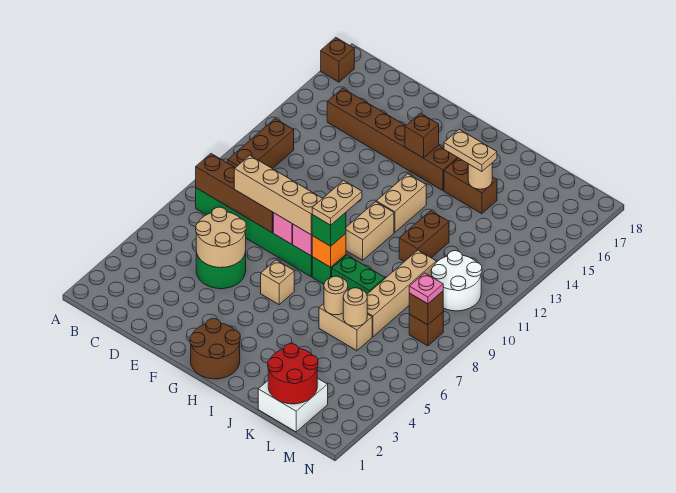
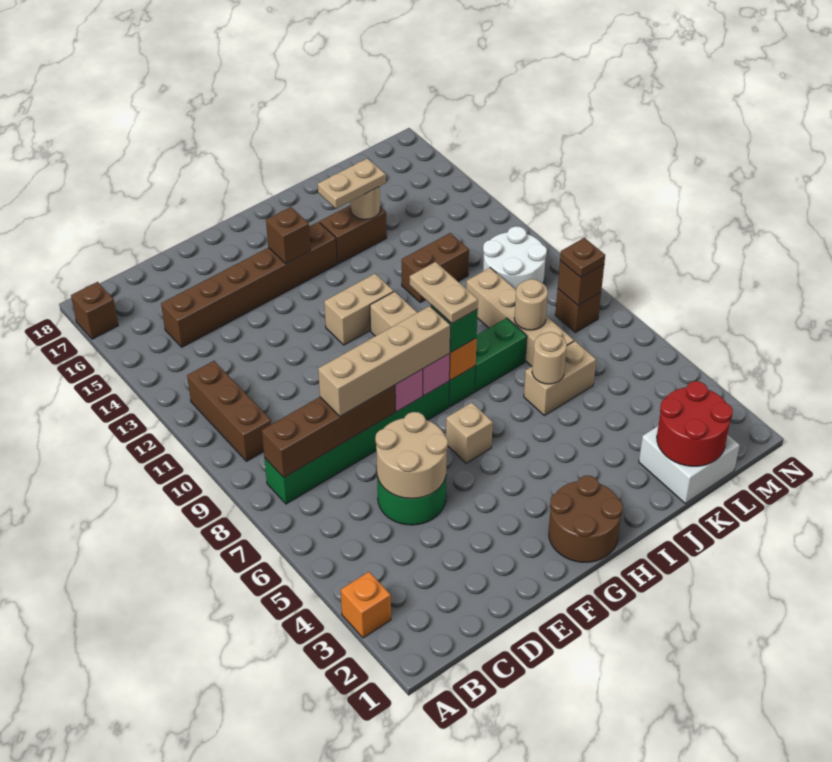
none -> orange brick A3 level 1
tan brick H12:H13 level 1 -> tan brick G12:H12 level 1
brown brick J11:J12 level 1 -> brown brick J12:K12 level 1
tan round brick K6 level 2 -> tan round brick K8 level 2
pink plate M8 level 3 -> brown plate M8 level 3

